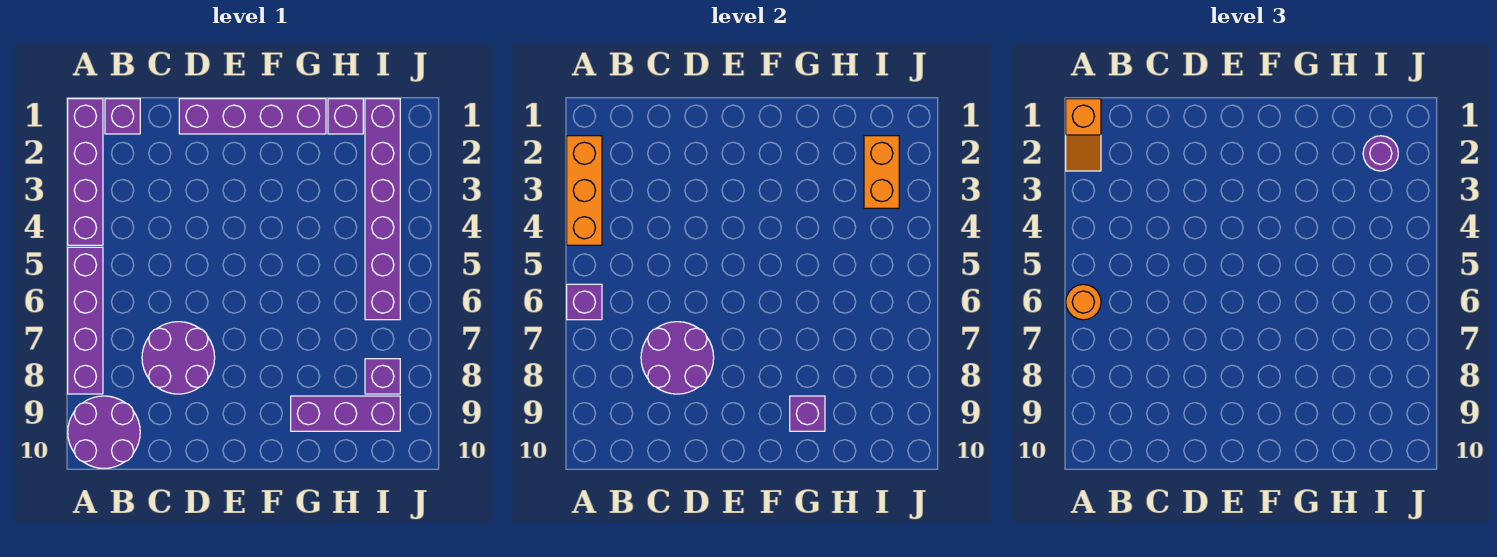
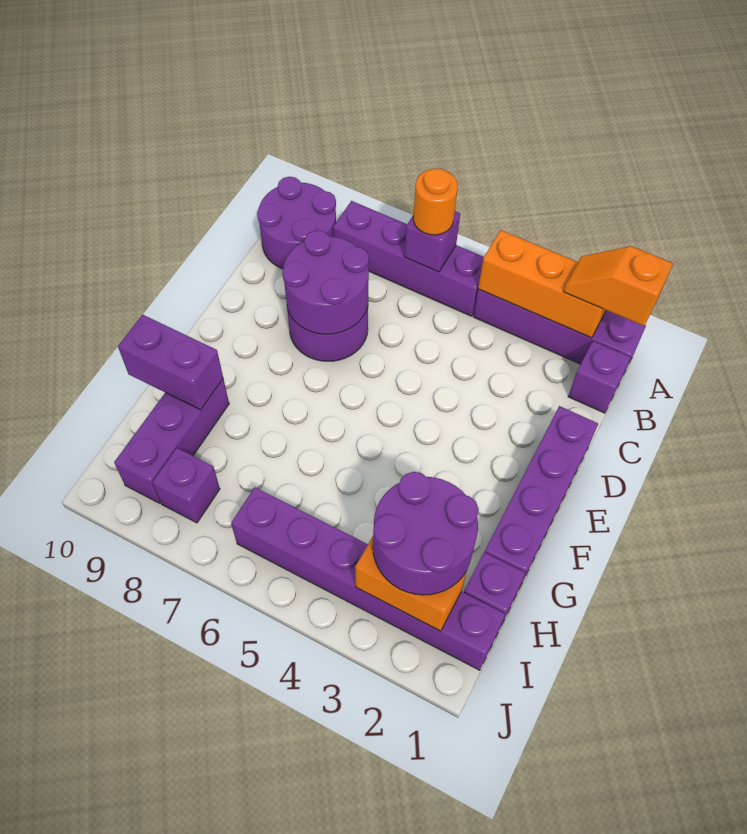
purple brick G9 level 2 -> purple brick G9:G10 level 2
purple round brick I2 level 3 -> purple round brick H2:I3 level 3

